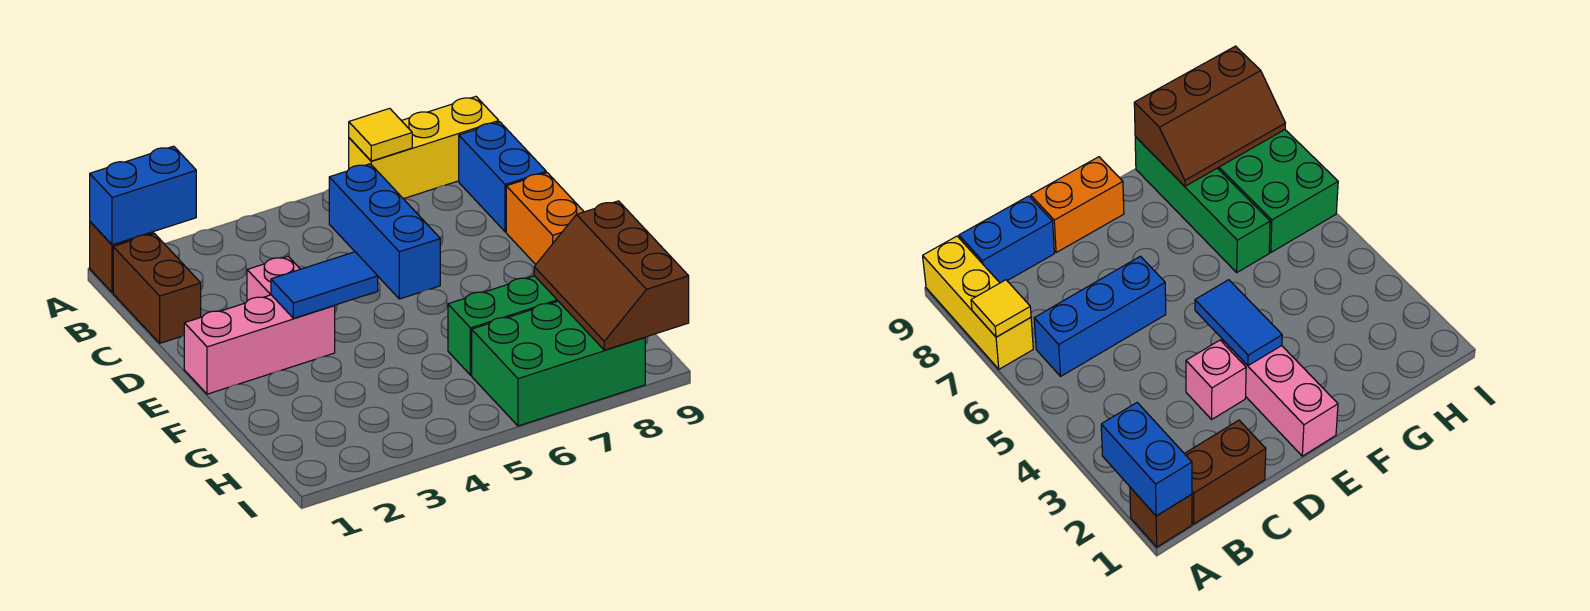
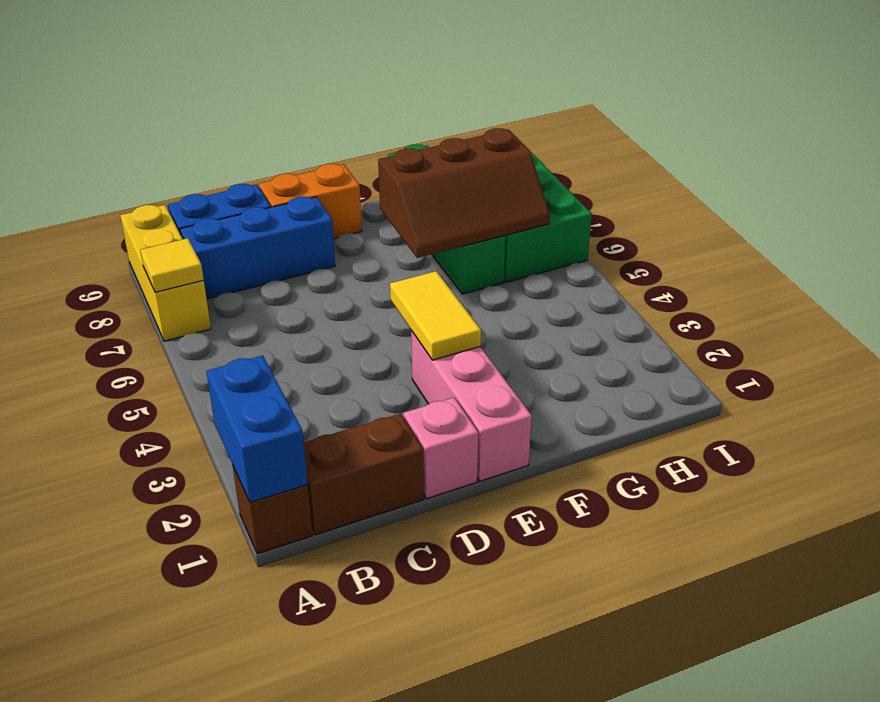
blue brick B6:D6 level 1 -> blue brick B8:D8 level 1
pink brick D3 level 1 -> pink brick D1 level 1
blue tile E3:E4 level 2 -> yellow tile E3:E4 level 2
brown slope G8:I9 level 2 top 9 -> brown slope F6:H7 level 2 top 7

